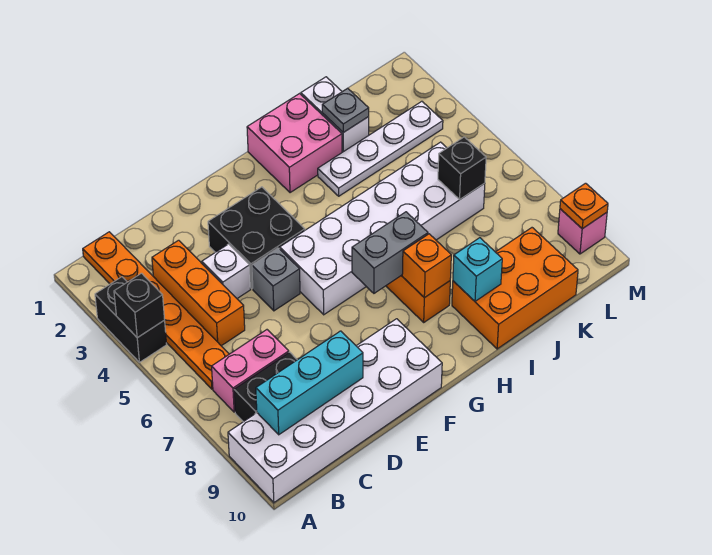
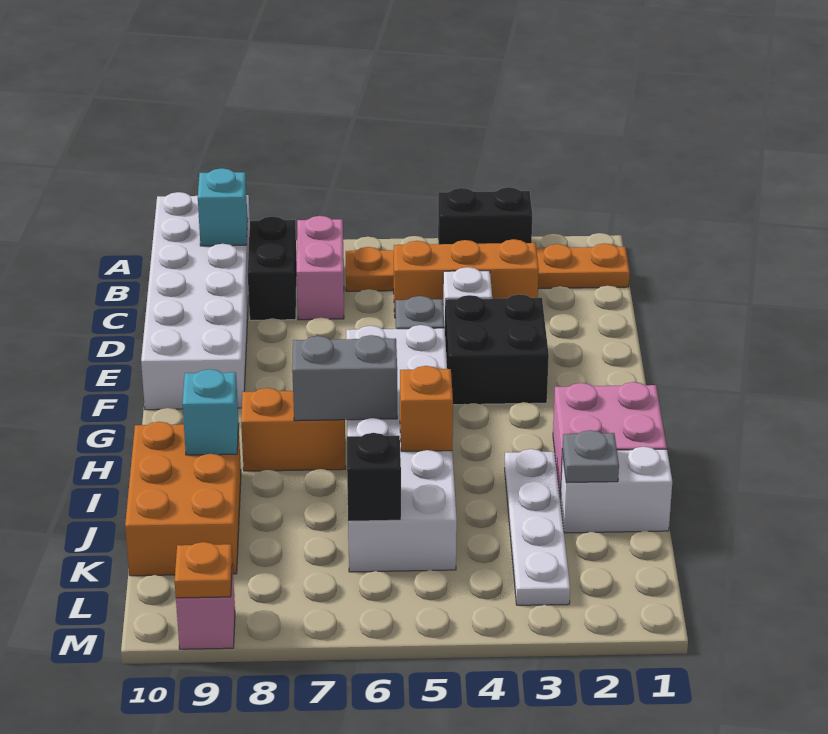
black brick A4 level 2 -> none
cyan brick B9:D9 level 2 -> cyan brick B9 level 2
grey brick G7:H7 level 2 -> grey brick H6:H7 level 2
orange brick H8 level 2 -> orange brick I5 level 2

